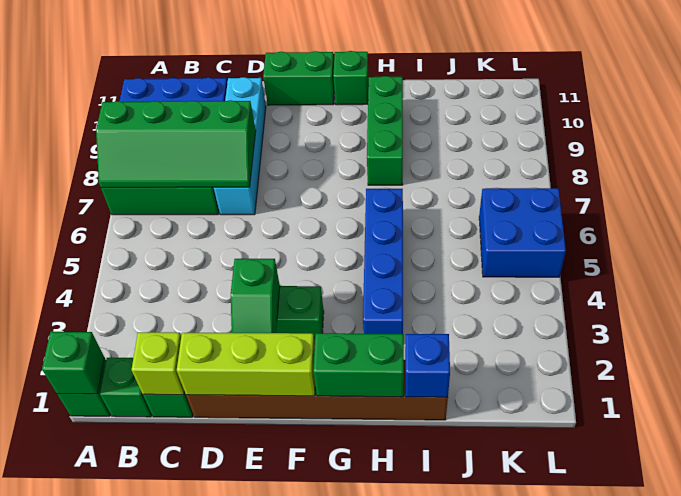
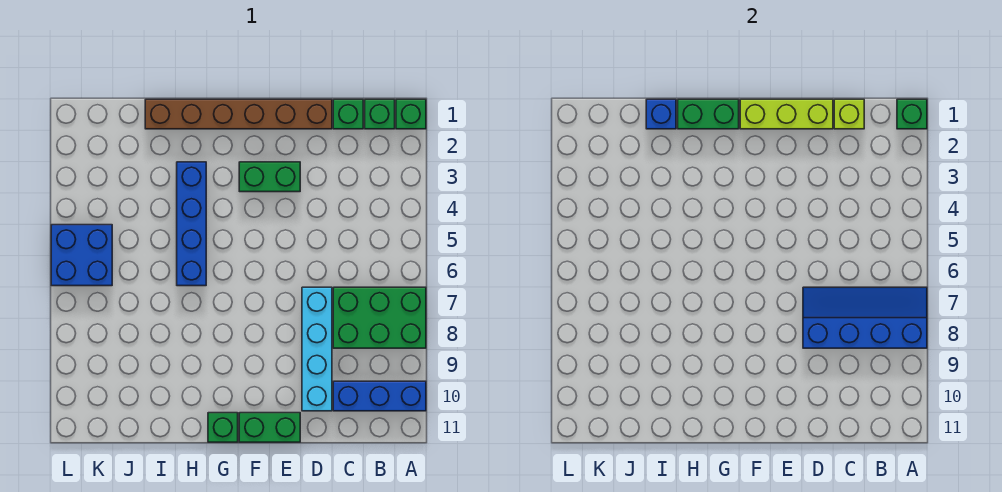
green slope A7:D8 level 2 top 8 -> blue slope A7:D8 level 2 top 8
green slope E2:E3 level 2 top 3 -> none
green brick H8:H10 level 1 -> none

